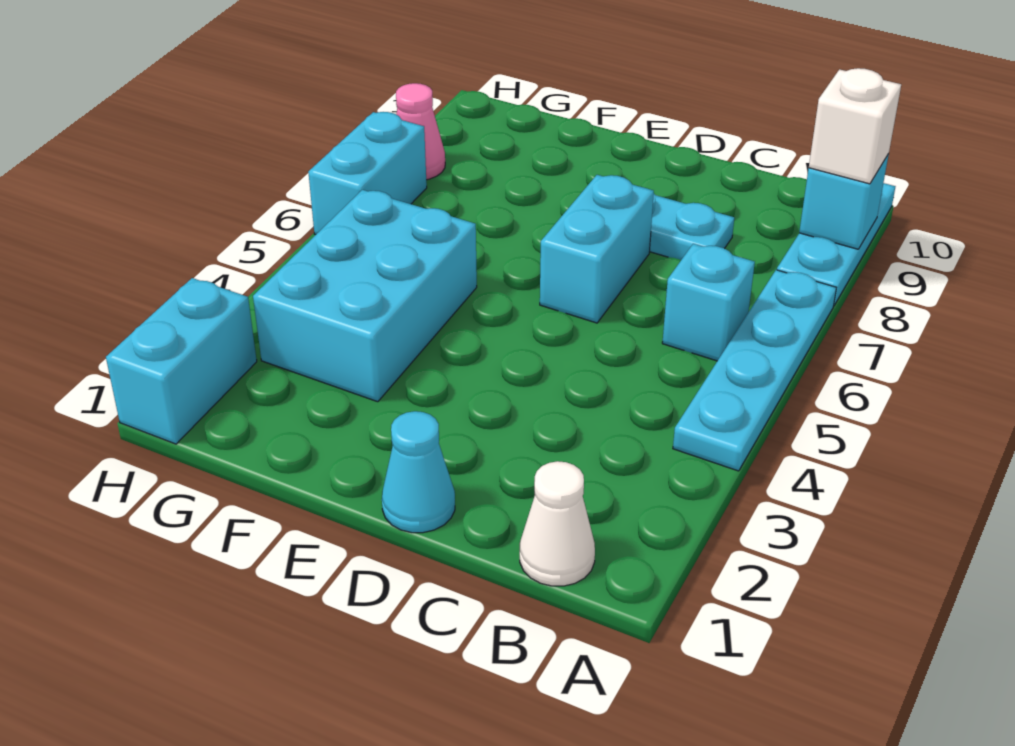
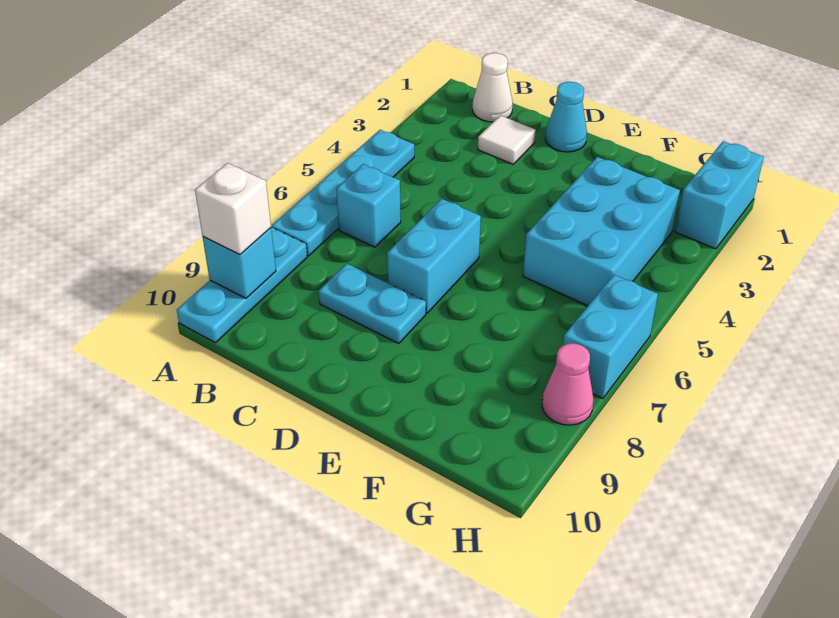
none -> white tile C2 level 1

